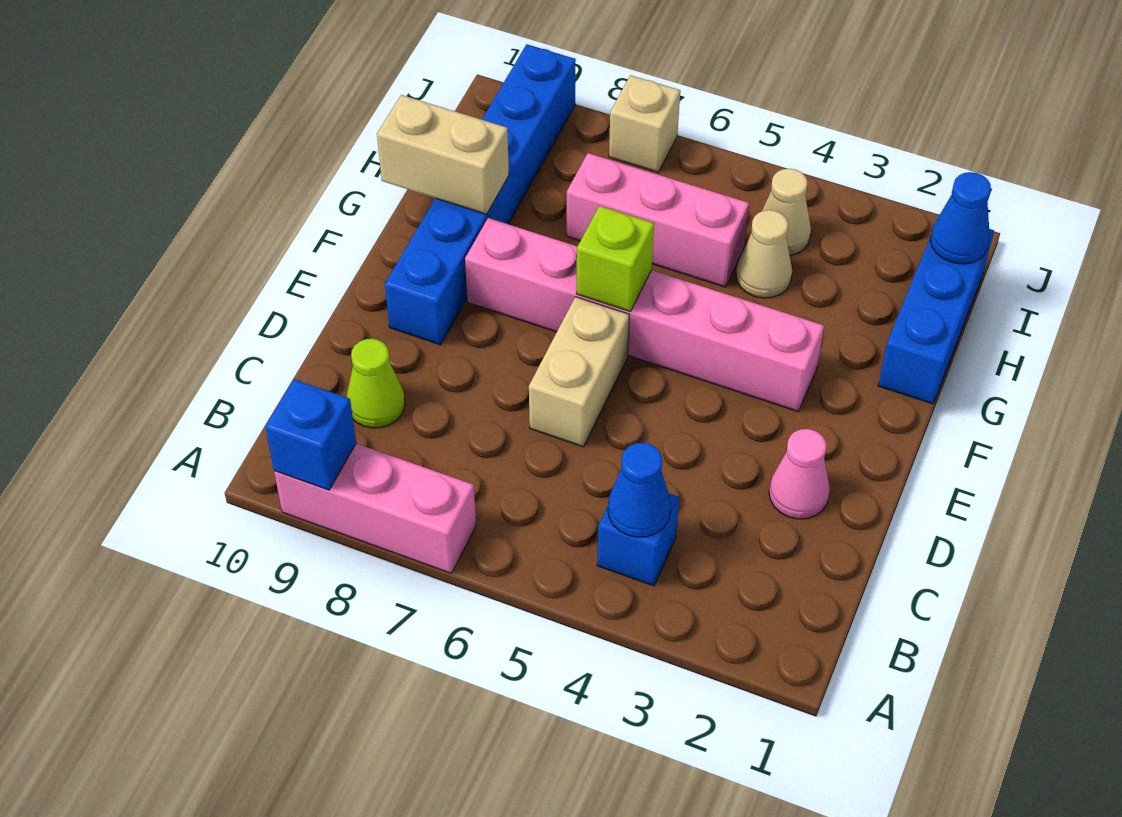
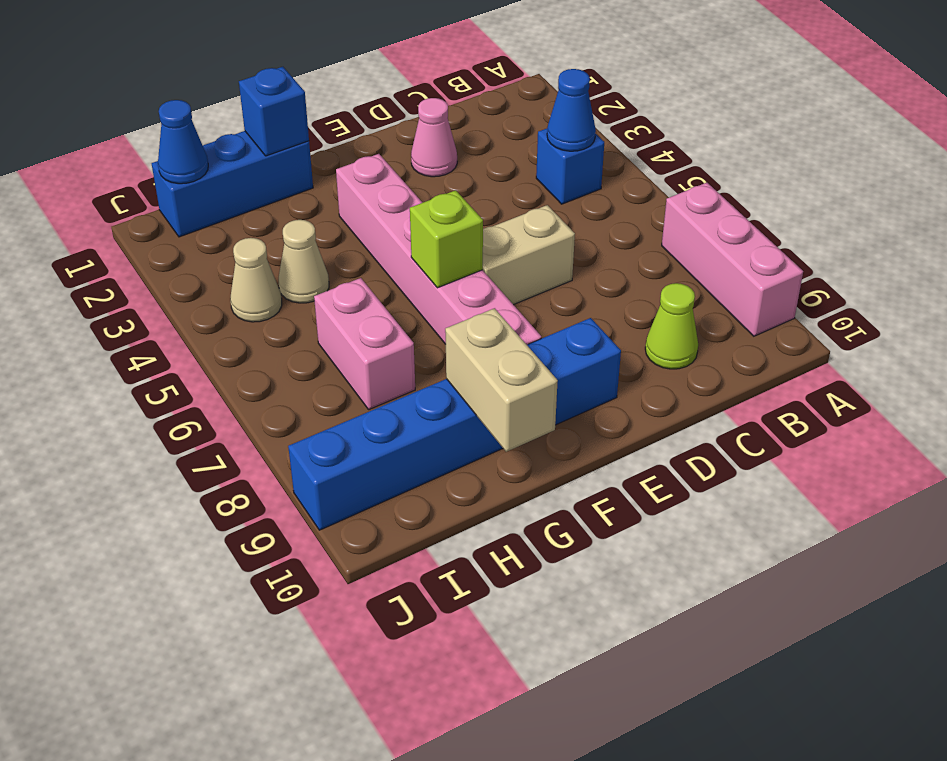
blue brick A9 level 2 -> blue brick G1 level 2
pink brick H5:H7 level 1 -> pink brick H6:H7 level 1
tan brick J7 level 1 -> none

